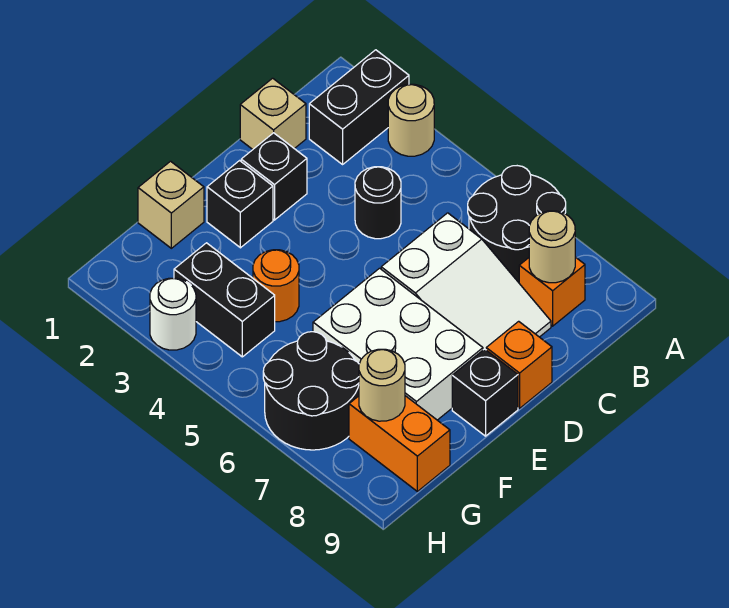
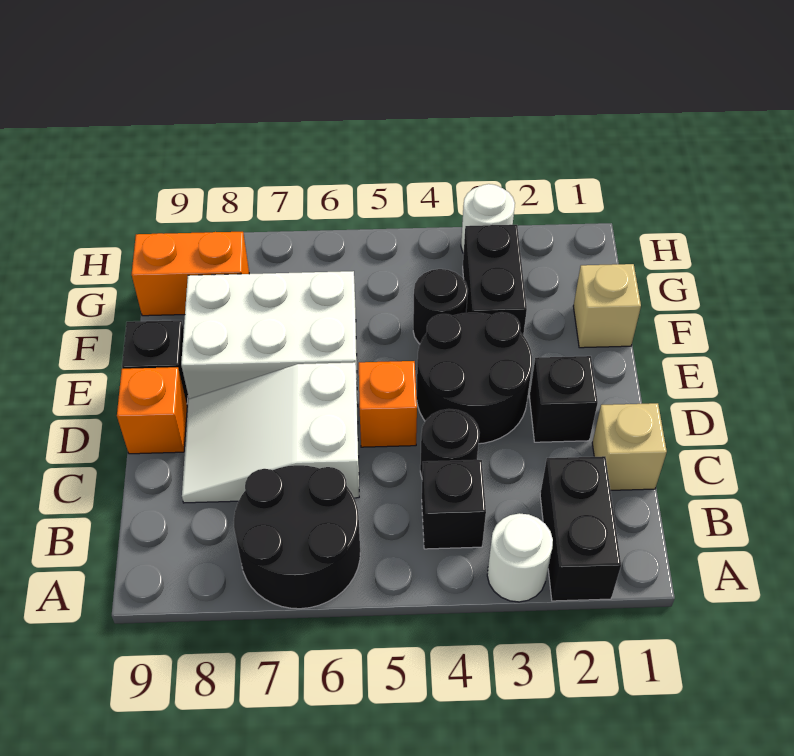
tan round brick A3 level 1 -> white round brick A3 level 1
orange brick B8 level 1 -> orange brick D5 level 1
tan round brick B8 level 2 -> none
black brick E2 level 1 -> black brick B4 level 1
orange round brick F4 level 1 -> black round brick F4 level 1
black brick G3:G4 level 1 -> black brick F3:G3 level 1
black round brick G6:H7 level 1 -> black round brick D3:E4 level 1
tan round brick G8 level 2 -> none

